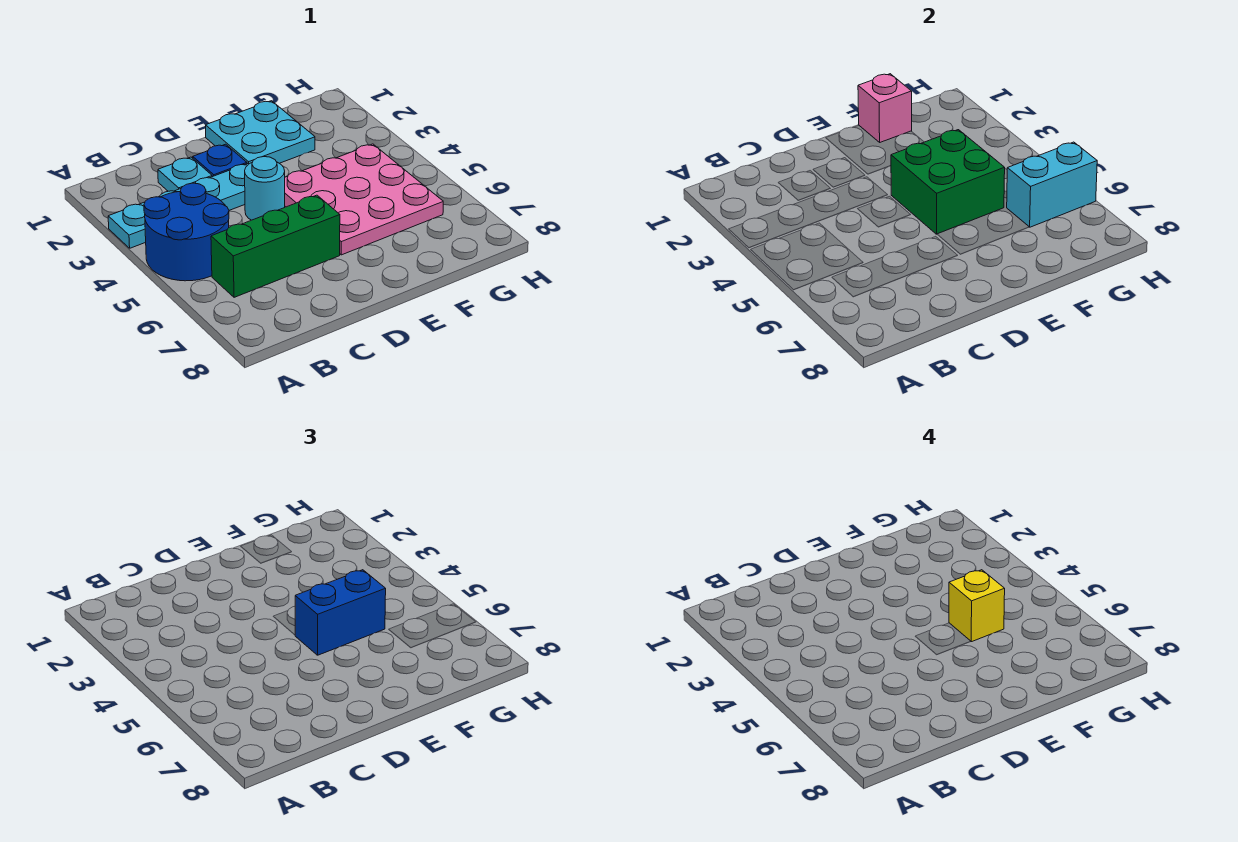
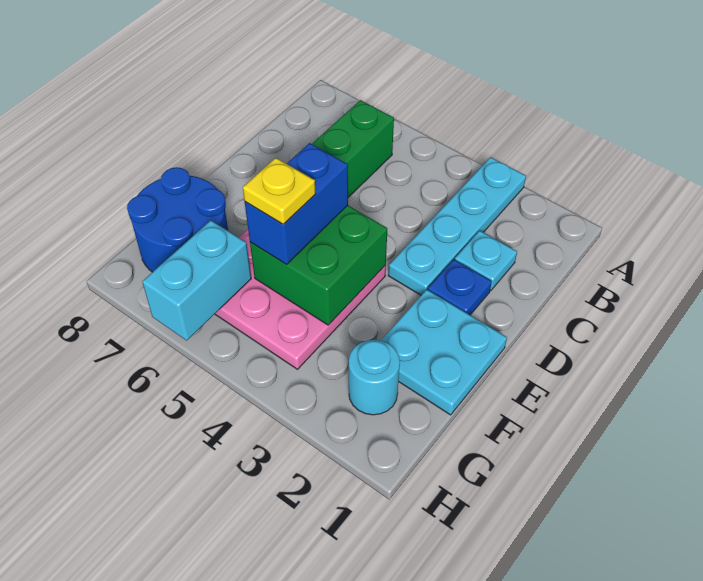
blue round brick A4:B5 level 1 -> blue round brick F7:G8 level 1
cyan round brick D4 level 1 -> cyan round brick G2 level 1
pink brick F1 level 2 -> none
yellow brick F5 level 4 -> yellow plate F5 level 4

